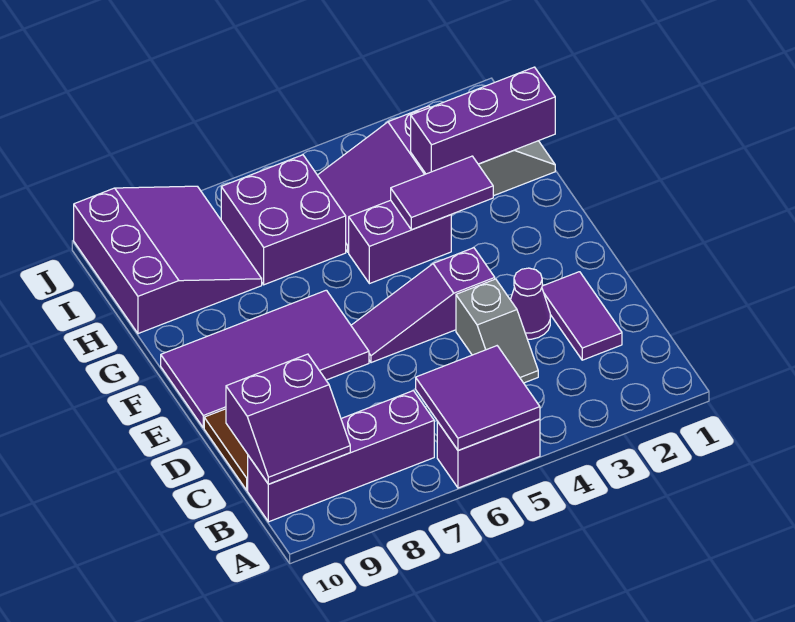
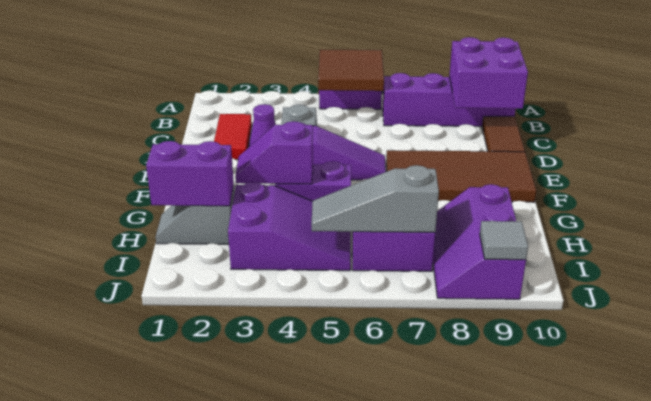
purple tile A5:B6 level 2 -> brown tile A5:B6 level 2
purple slope B9:C10 level 2 top C -> purple brick B9:C10 level 2
purple tile C2:D2 level 1 -> red tile C2:D2 level 1
purple tile E7:F10 level 1 -> brown tile E7:F10 level 1
purple tile G3:G4 level 2 -> purple slope G3:G4 level 2 top 4
purple brick H1:H3 level 2 -> purple brick H1:H2 level 2
purple slope H8:J10 level 1 top 10 -> purple slope H8:J9 level 1 top 9
none -> grey slope I5:I7 level 2 top 7
none -> grey tile J9 level 2

